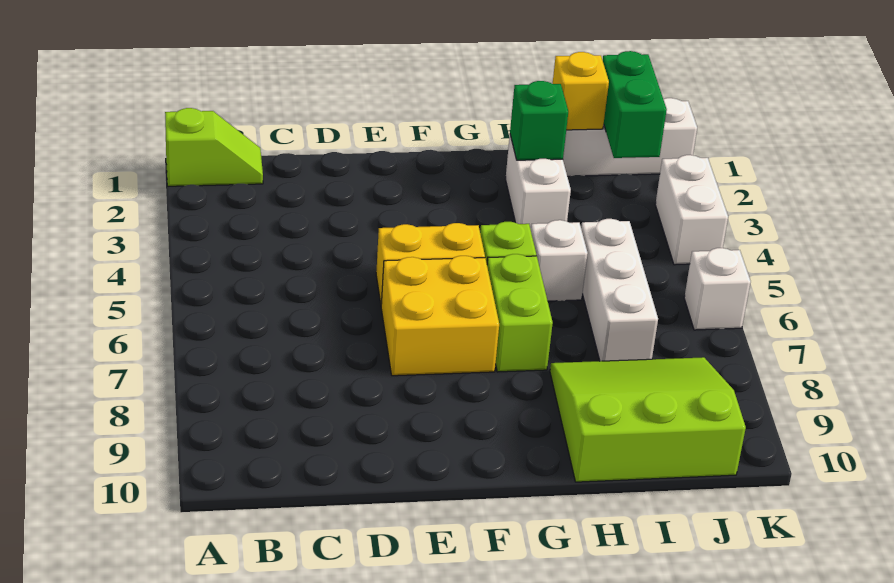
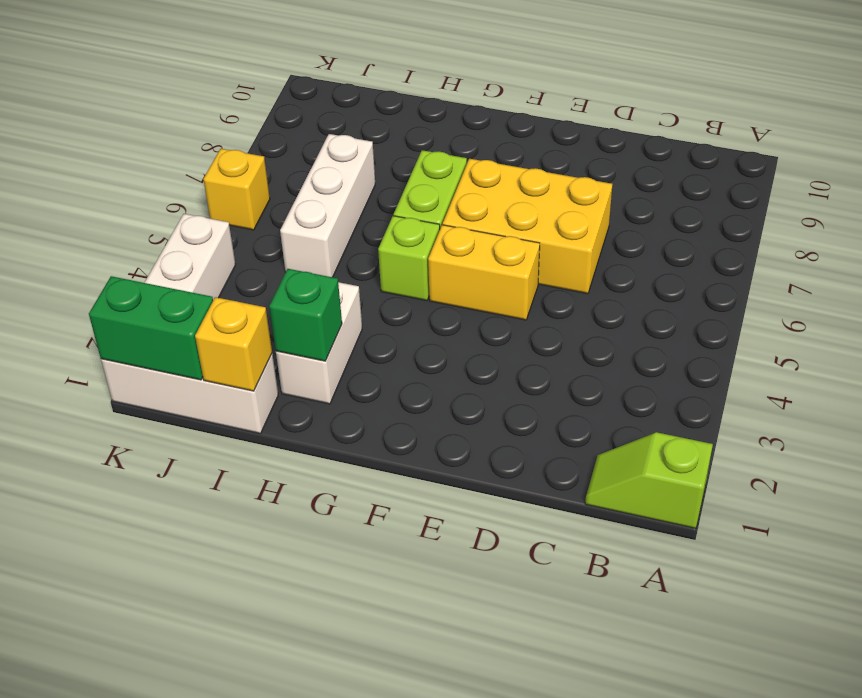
yellow brick E6:F7 level 1 -> yellow brick D6:F7 level 1
white brick H5 level 1 -> none
lime slope H8:J10 level 1 top 10 -> none
green brick J1:J2 level 2 -> green brick J1:K1 level 2
white brick K6 level 1 -> yellow brick K6 level 1

